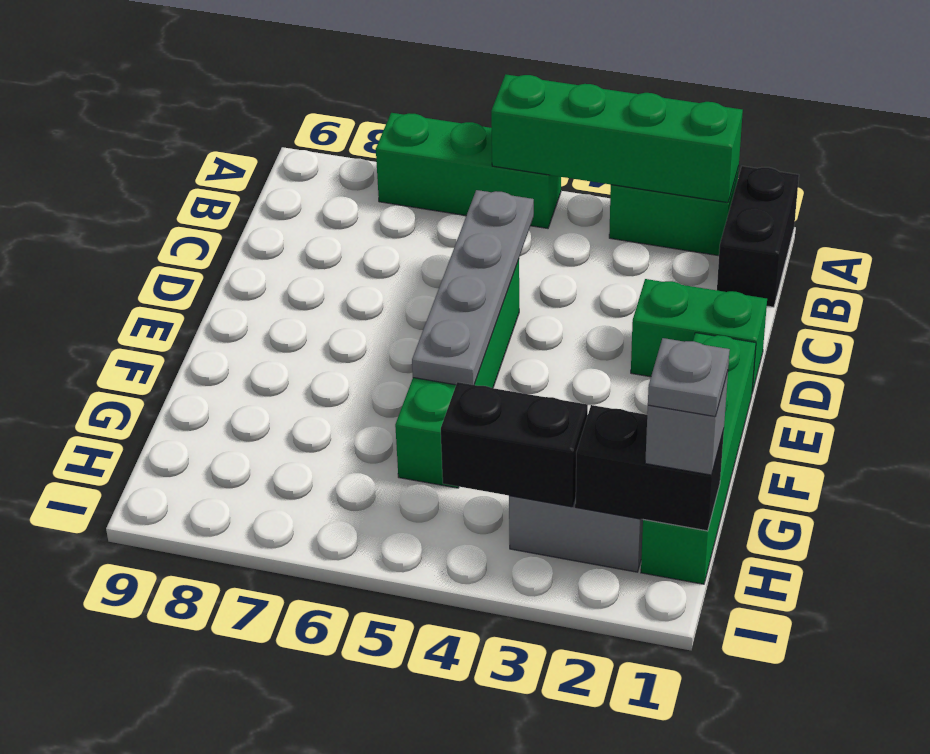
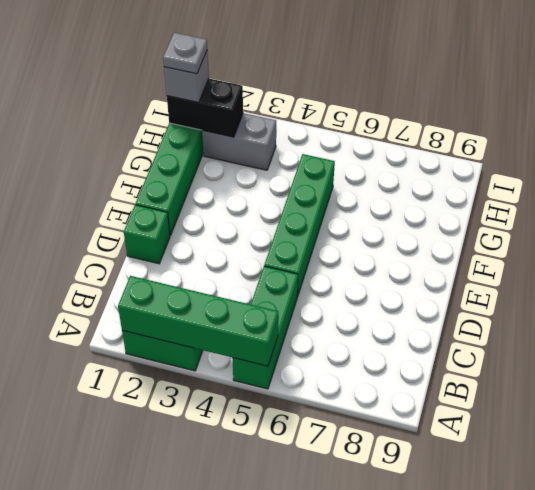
black brick A1:B1 level 1 -> none
green brick A5:A7 level 1 -> green brick A5:C5 level 1
grey plate C5:F5 level 2 -> none
green brick D1:D2 level 1 -> green brick D1 level 1
black brick H3:H4 level 2 -> none

